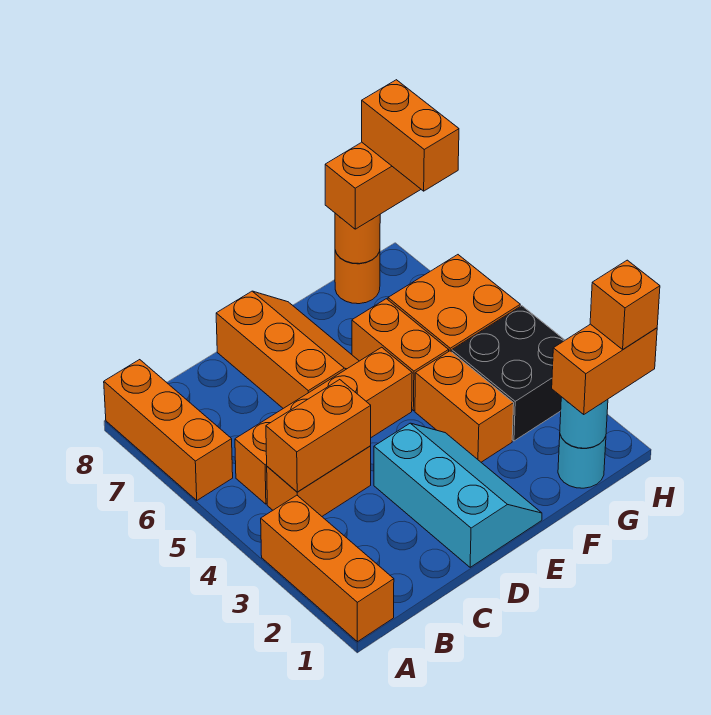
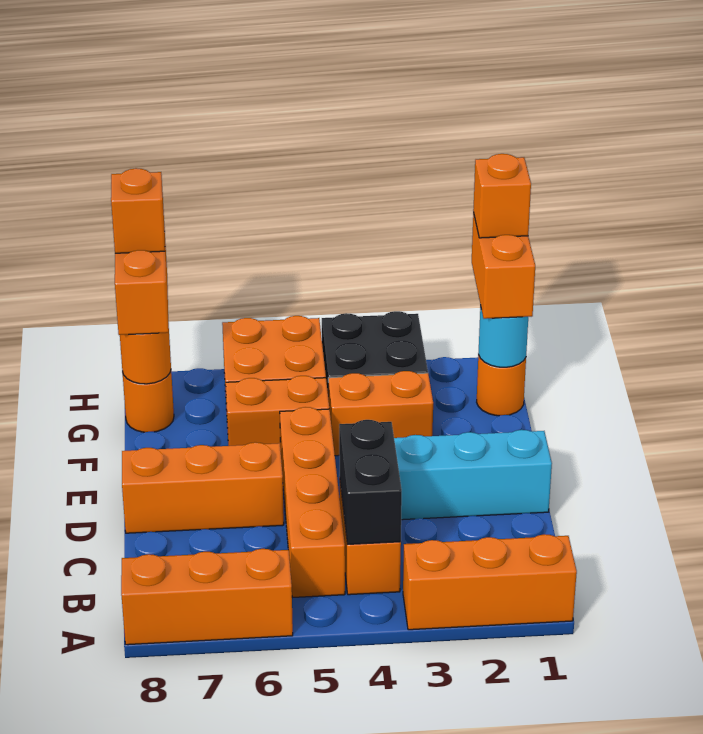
orange brick B4:C4 level 2 -> black brick B4:C4 level 2
cyan round brick G1 level 1 -> orange round brick G1 level 1
orange brick H7:H8 level 4 -> orange brick H8 level 4

